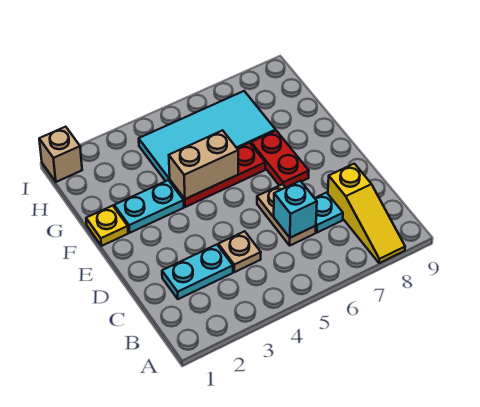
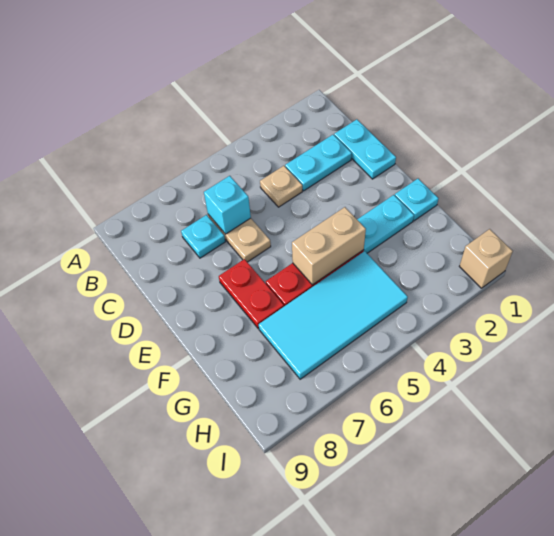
yellow slope A8:C8 level 1 top C -> none
none -> cyan plate C1:D1 level 1
yellow plate F1 level 1 -> cyan plate F1 level 1

